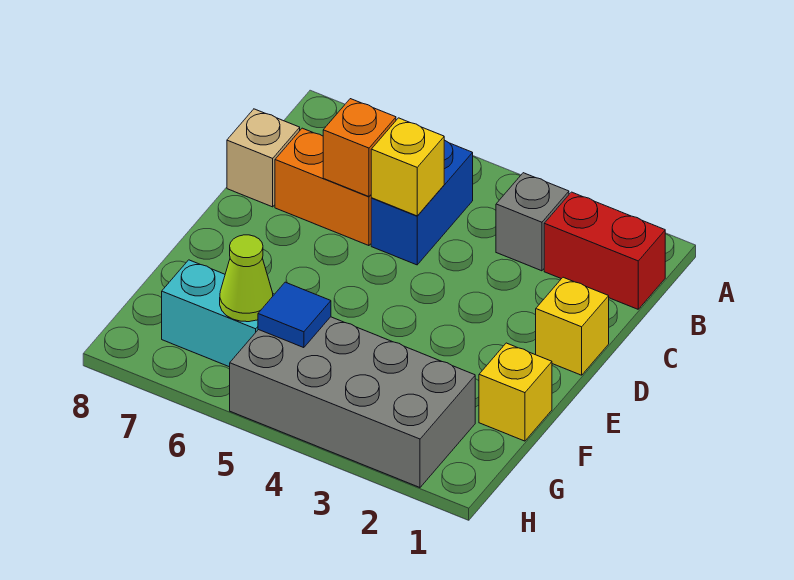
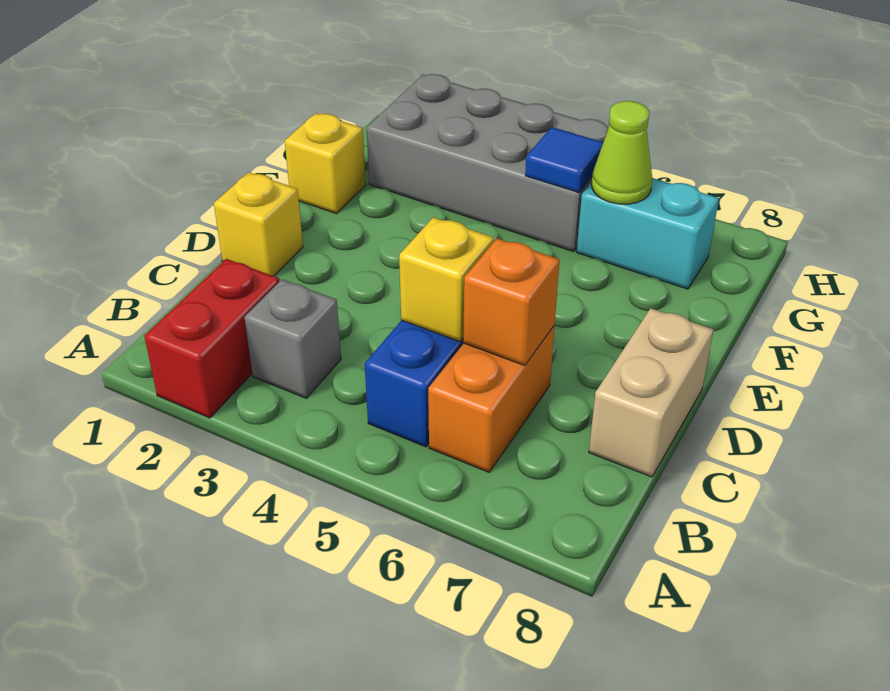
red brick B1:B2 level 1 -> red brick A2:B2 level 1
orange brick C6:C7 level 1 -> orange brick B6:C6 level 1
tan brick C8 level 1 -> tan brick C8:D8 level 1

